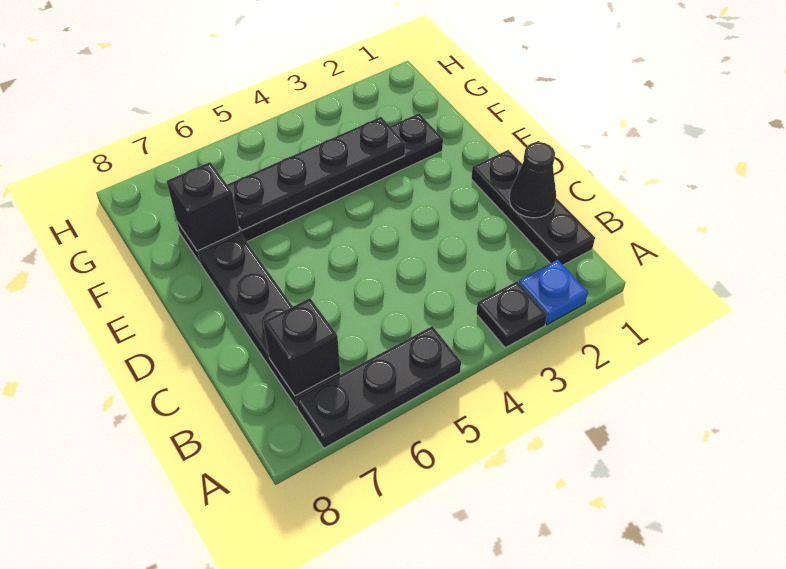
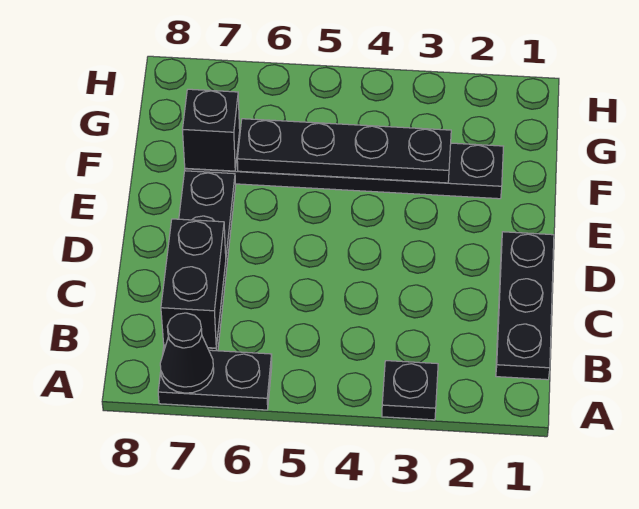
blue plate A2 level 1 -> none
black plate A5:A7 level 1 -> black plate A6:A7 level 1
black brick B7 level 2 -> black brick B7:C7 level 2
black cone C1 level 2 -> black cone A7 level 2

